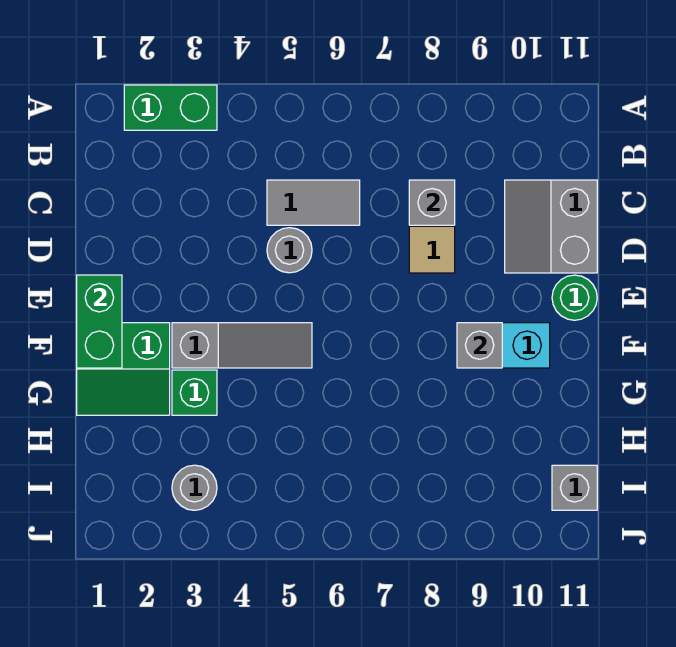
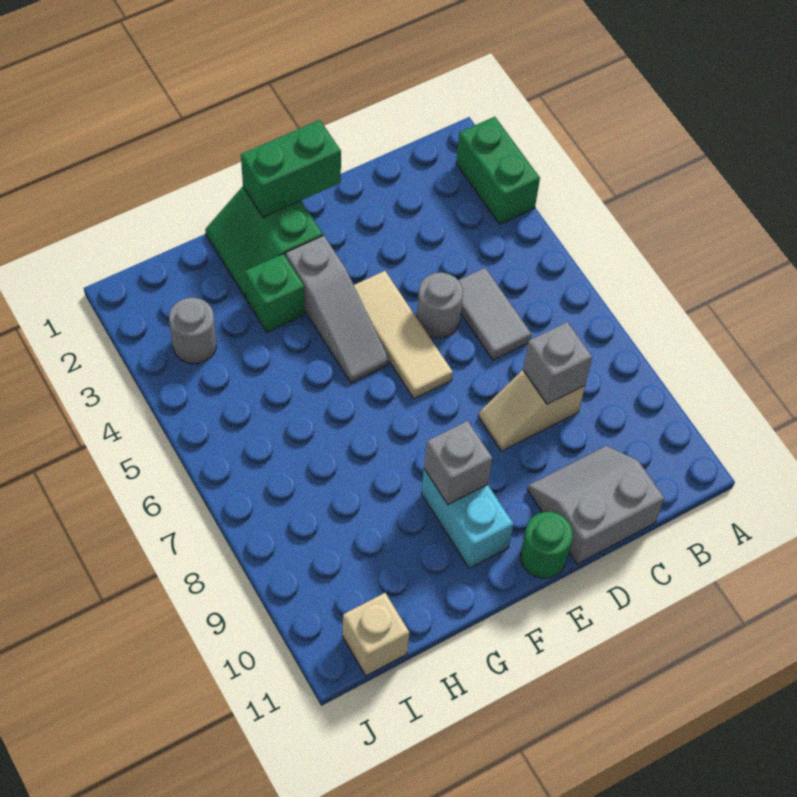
none -> tan tile E4:E6 level 1
grey brick I11 level 1 -> tan brick I11 level 1

